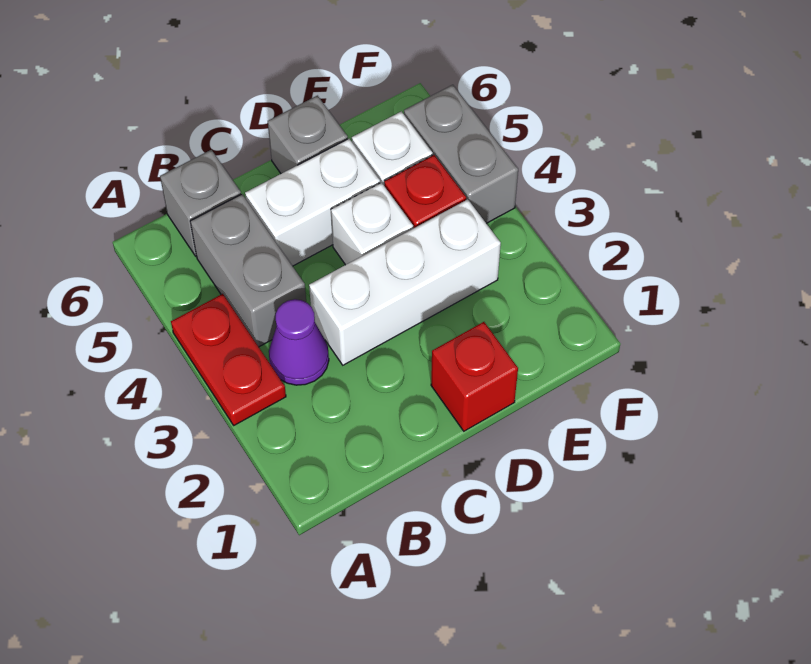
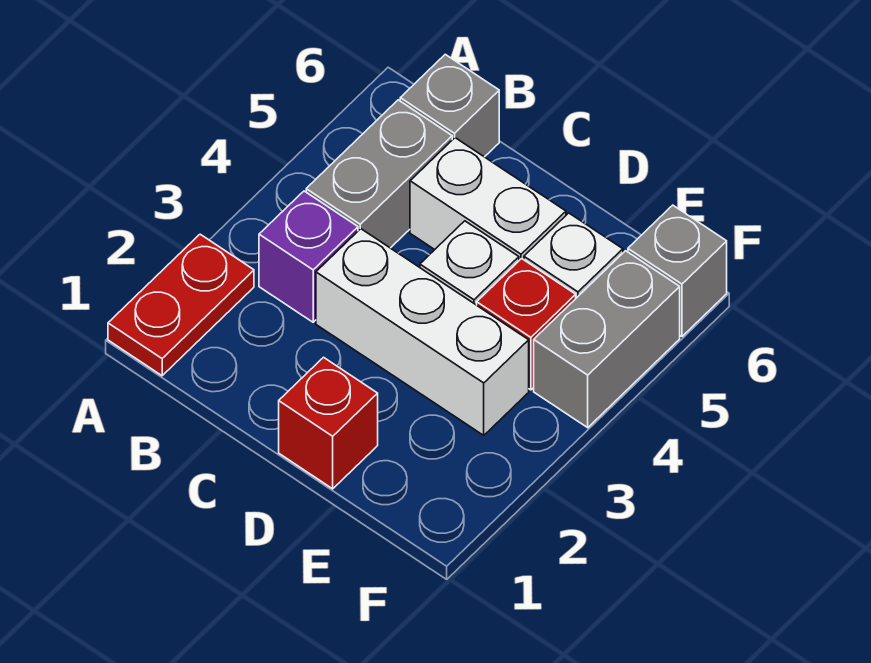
red plate A3:A4 level 1 -> red plate A1:A2 level 1
purple cone B3 level 1 -> purple brick B3 level 1
grey brick D6 level 1 -> grey brick F6 level 1

